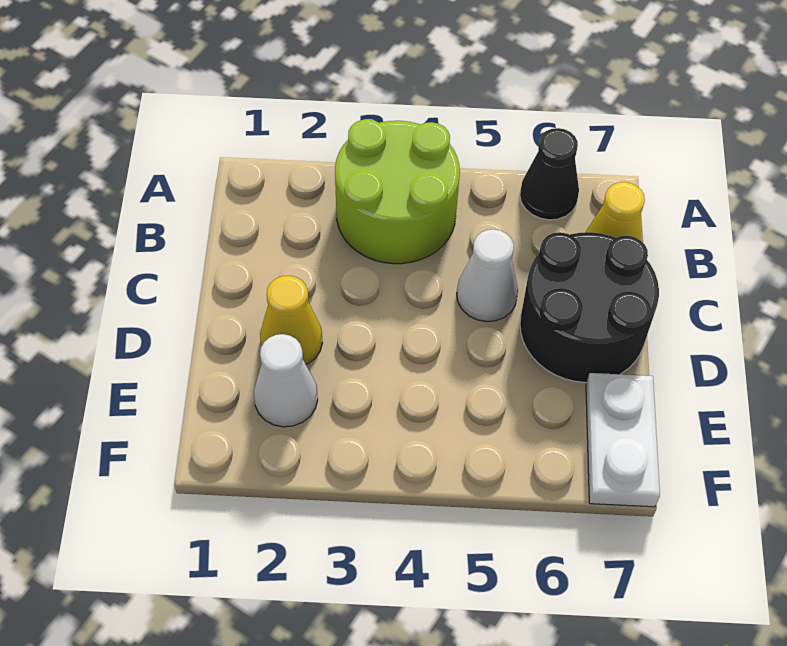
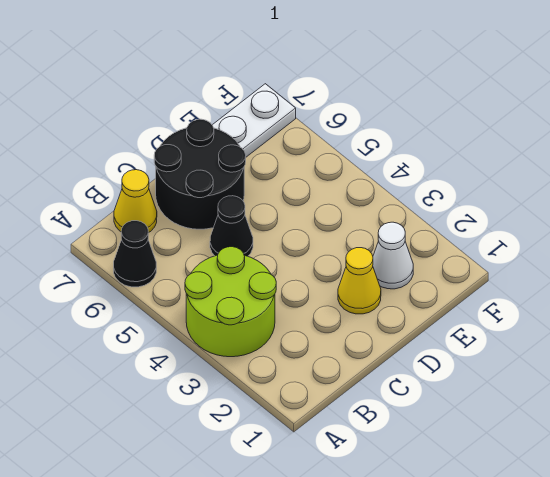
white cone C5 level 1 -> black cone C5 level 1

